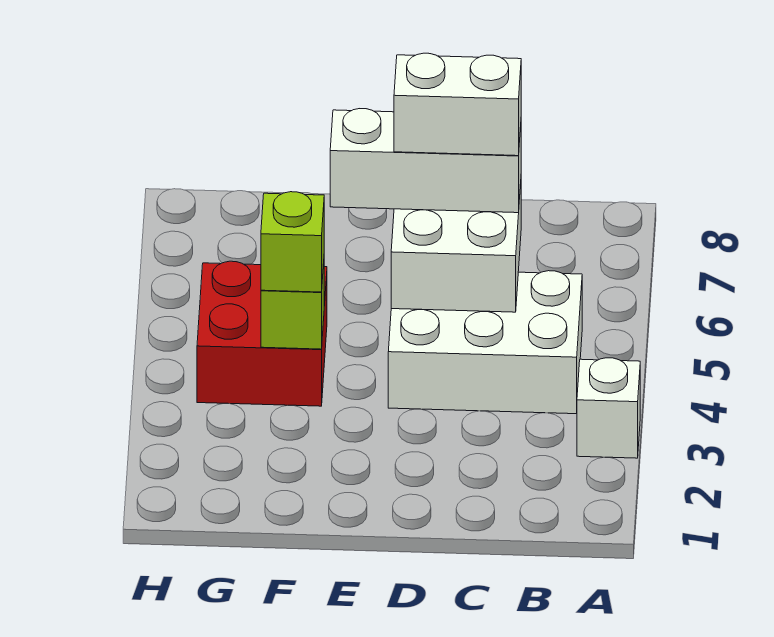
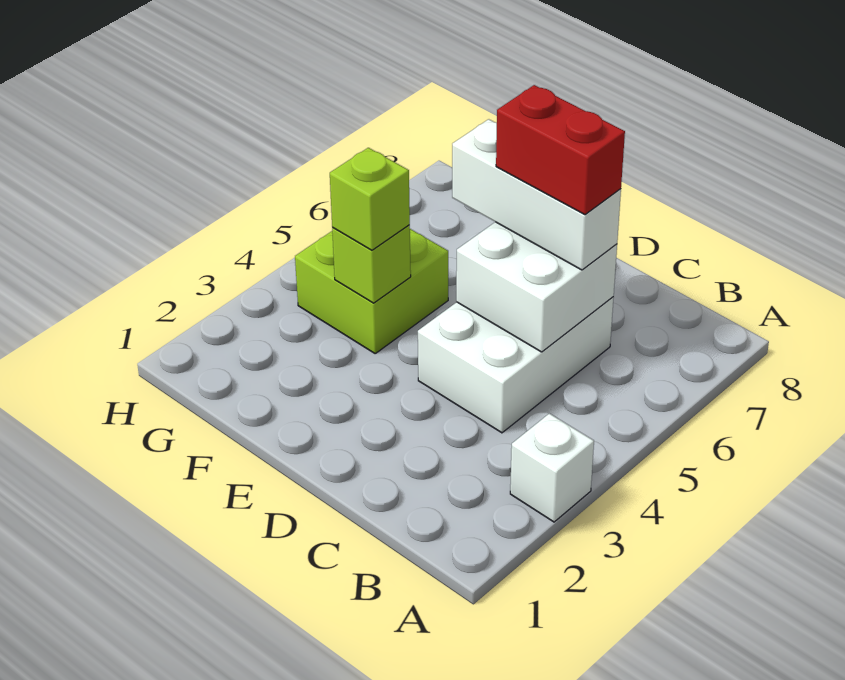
white brick B4:D5 level 1 -> white brick C4:D6 level 1
white brick C6:D6 level 4 -> red brick C6:D6 level 4
red brick F4:G5 level 1 -> lime brick F4:G5 level 1

